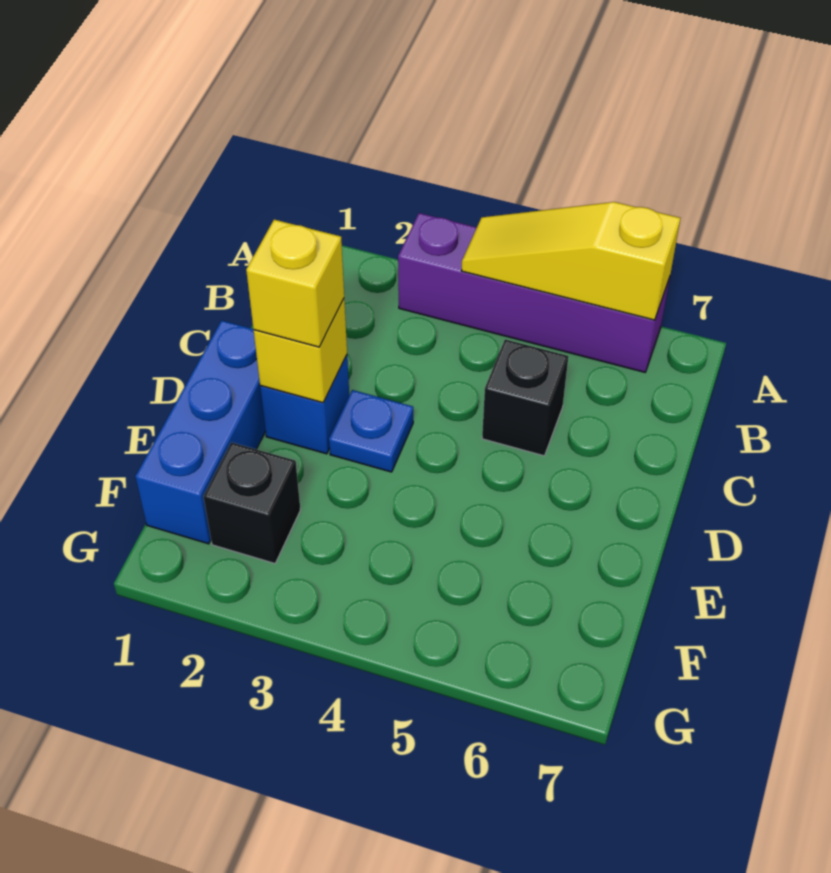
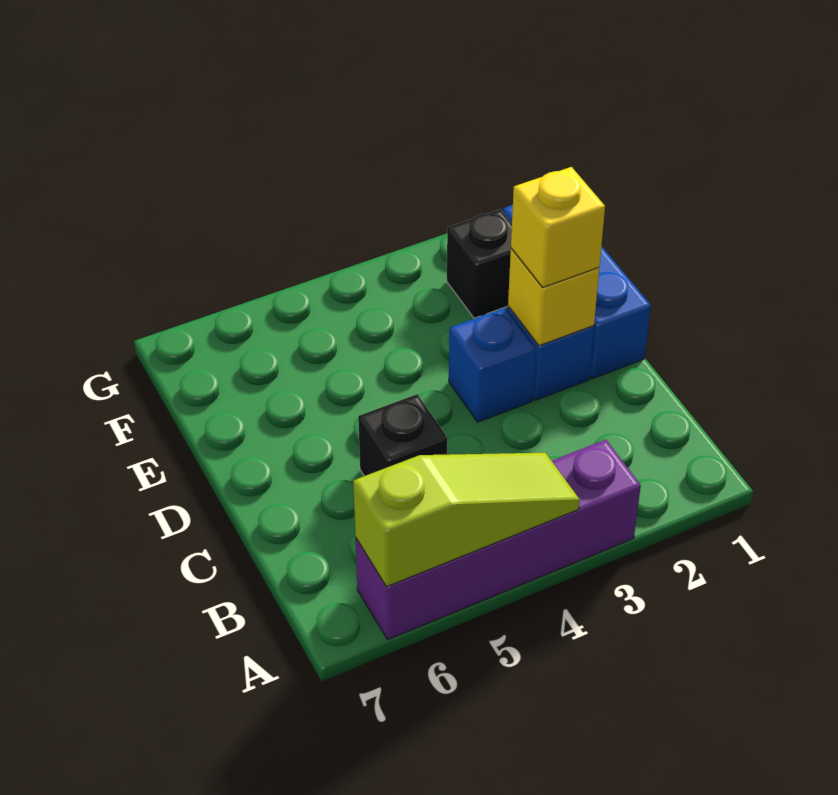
yellow slope A4:A6 level 2 top 6 -> lime slope A4:A6 level 2 top 6
blue plate D3 level 1 -> blue brick D3 level 1

